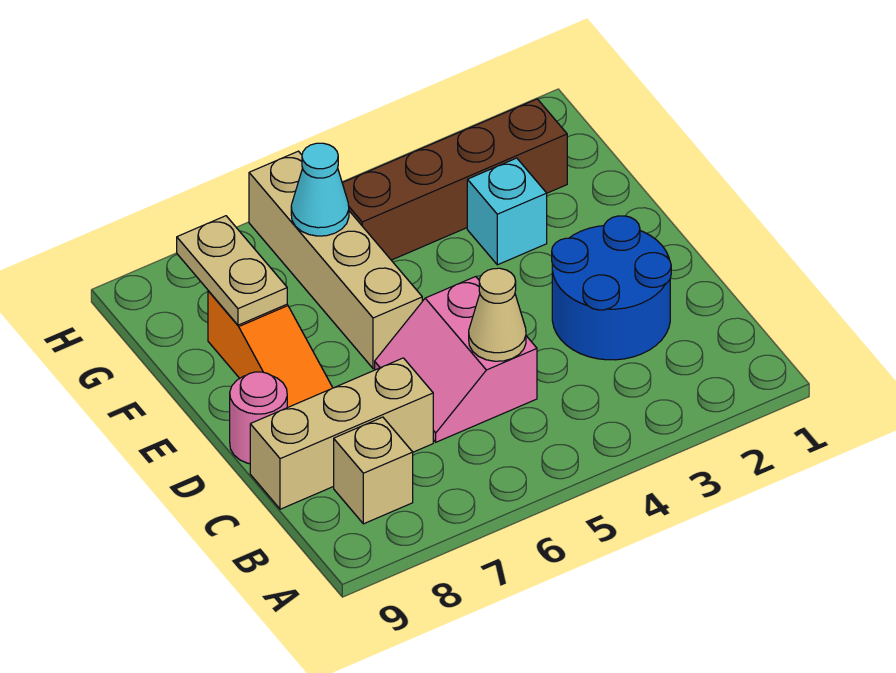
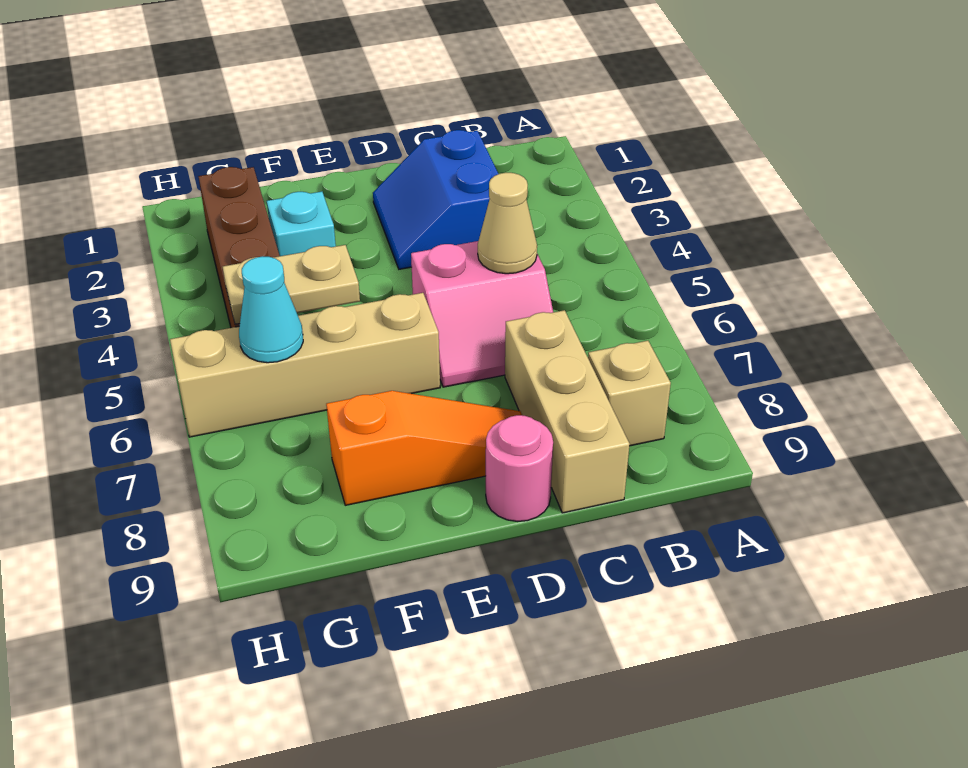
blue round brick C2:D3 level 1 -> blue slope C2:D3 level 1 top C
tan plate F8:G8 level 2 -> tan plate F5:G5 level 2

